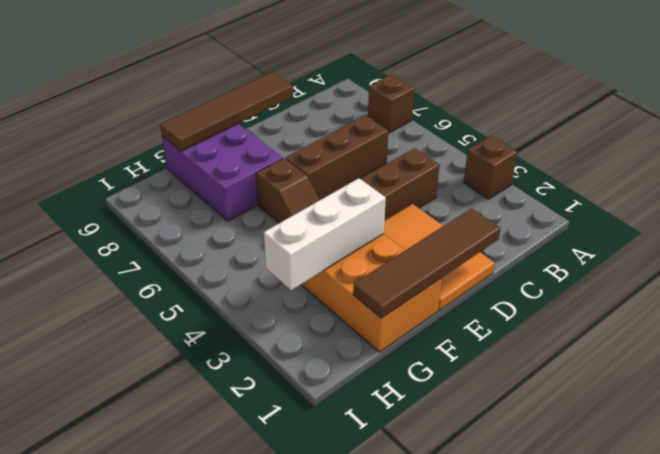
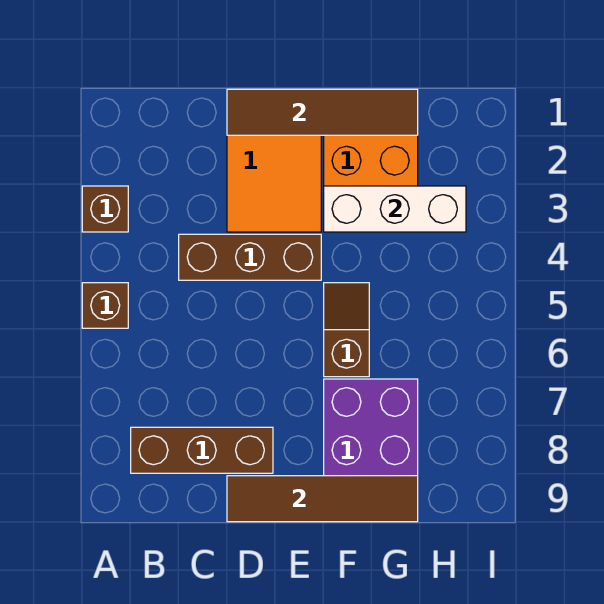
brown brick A7 level 1 -> brown brick A5 level 1
brown brick C6:E6 level 1 -> brown brick B8:D8 level 1

